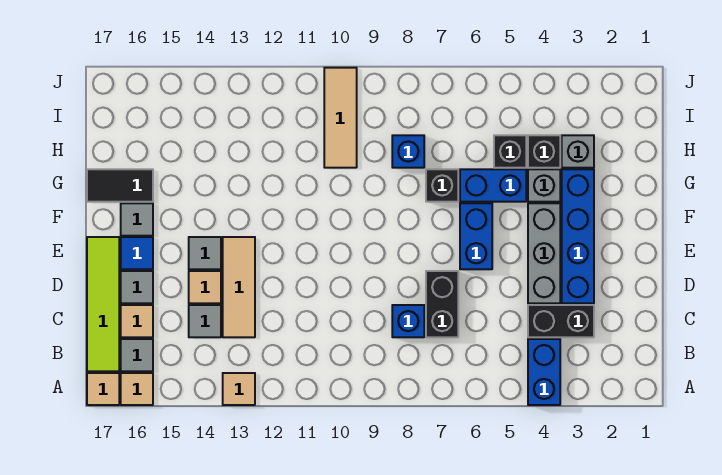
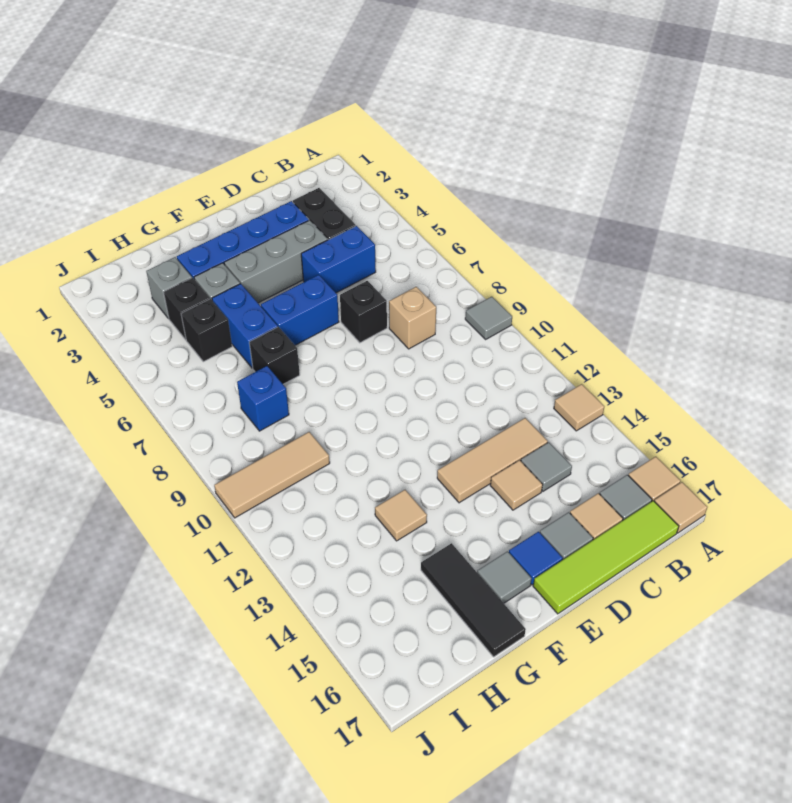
blue brick A4:B4 level 1 -> blue brick C5:D5 level 1
black brick C7:D7 level 1 -> black brick D7 level 1
blue brick C8 level 1 -> tan brick C8 level 1
grey tile E14 level 1 -> grey tile A9 level 1
none -> tan tile G13 level 1
black tile G16:G17 level 1 -> black tile G15:G17 level 1

